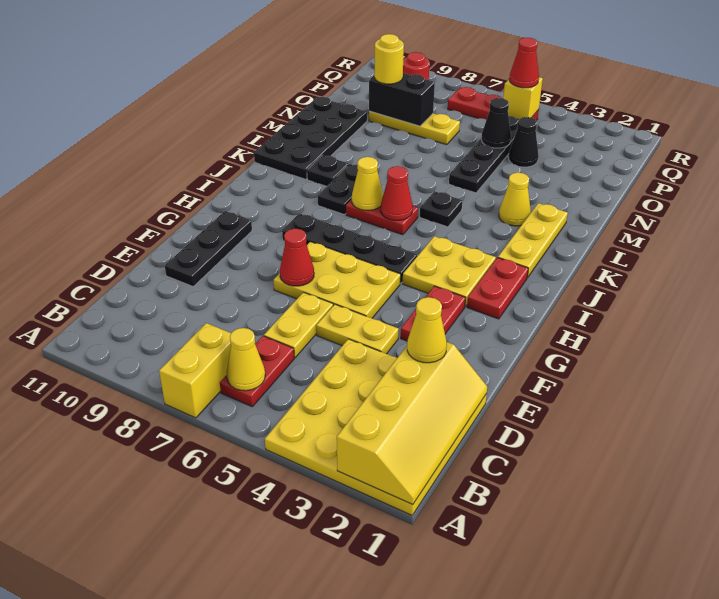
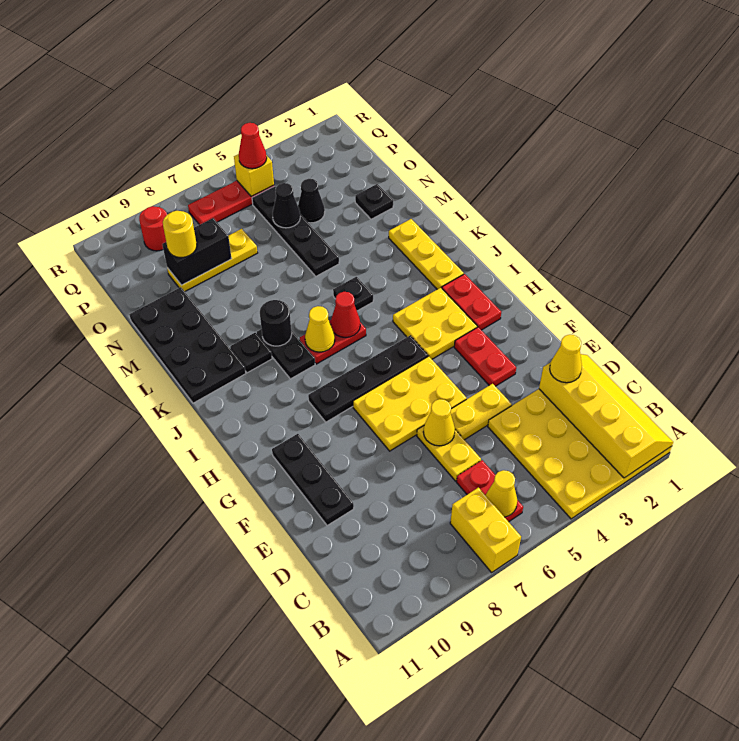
red cone F7 level 2 -> none
none -> black round brick K8 level 2
yellow cone L3 level 1 -> yellow cone E6 level 2
none -> black plate N2 level 1

